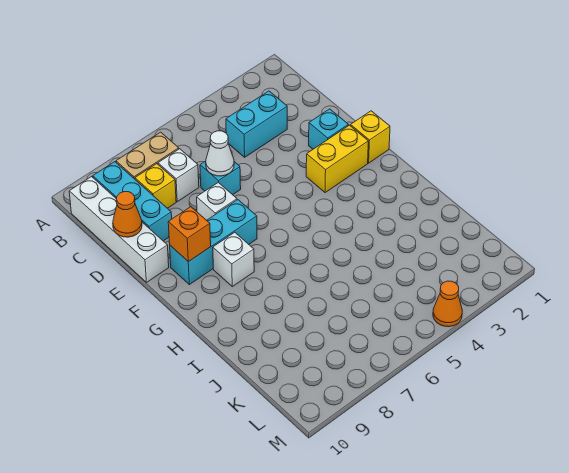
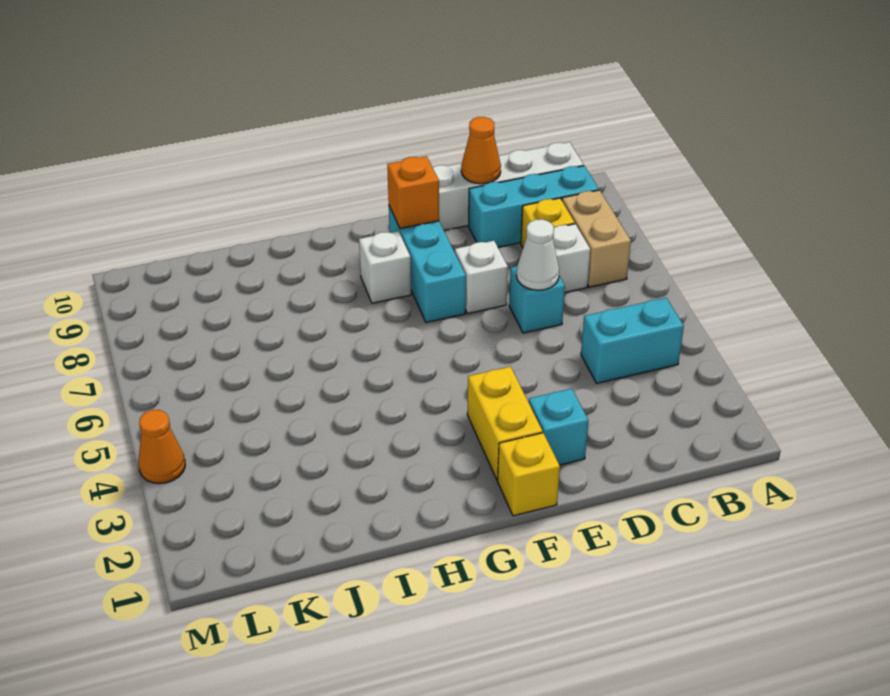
cyan brick C3:C4 level 1 -> cyan brick B4:C4 level 1

